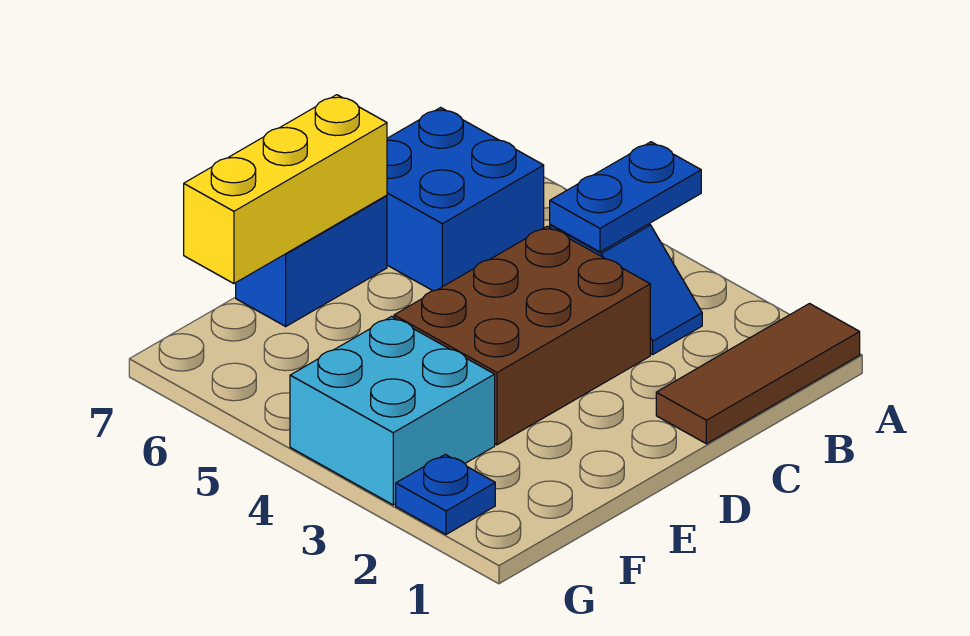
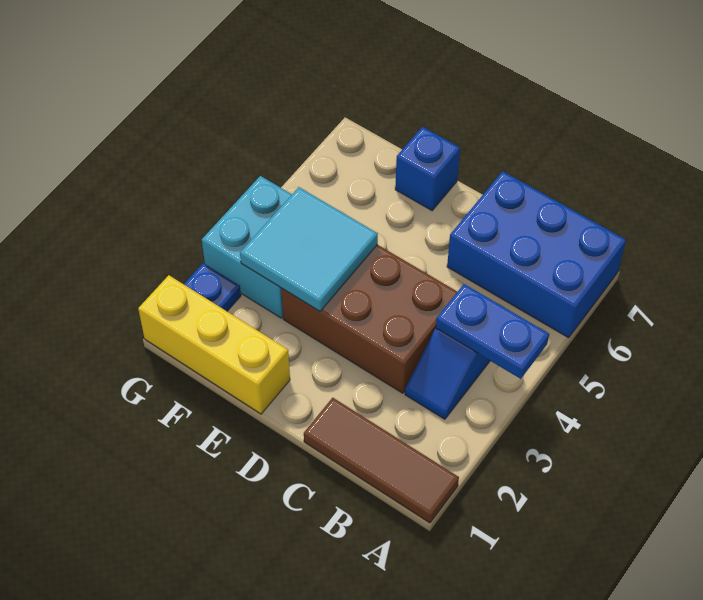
blue brick B6:C7 level 1 -> blue brick A6:C7 level 1
blue brick D7:E7 level 1 -> blue brick E7 level 1
yellow brick D7:F7 level 2 -> yellow brick E1:G1 level 1
none -> cyan tile E3:F4 level 2

